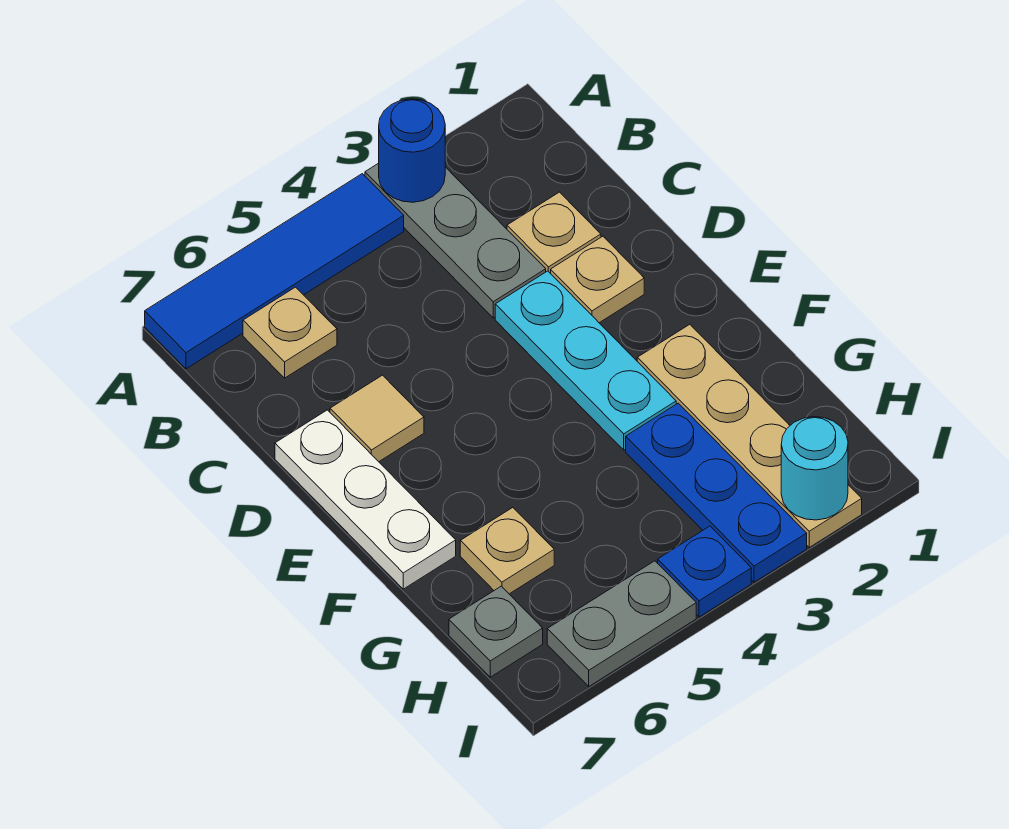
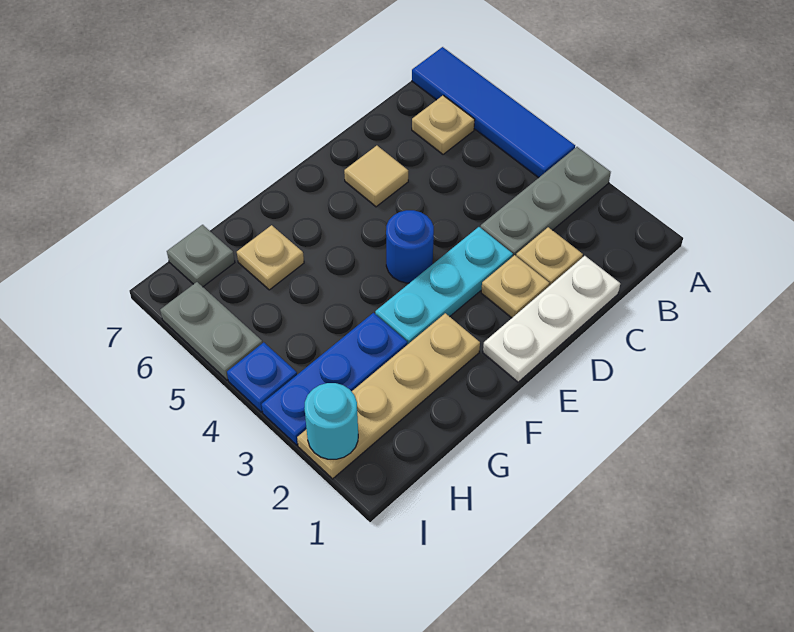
blue round brick A3 level 2 -> blue round brick E4 level 1
white plate D7:F7 level 1 -> white plate C1:E1 level 1

